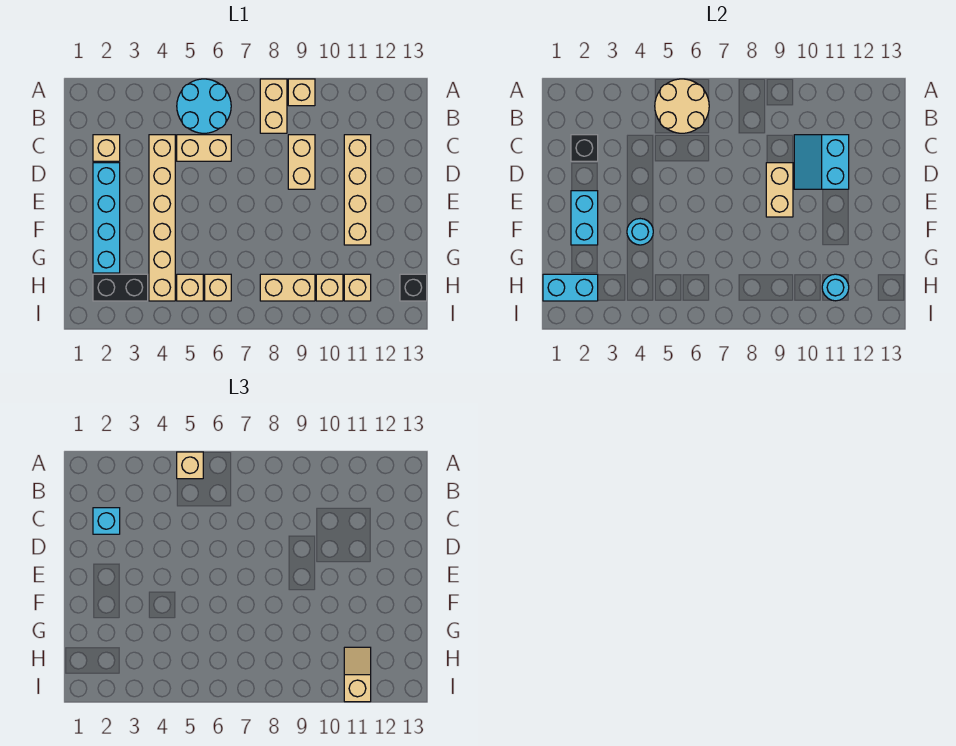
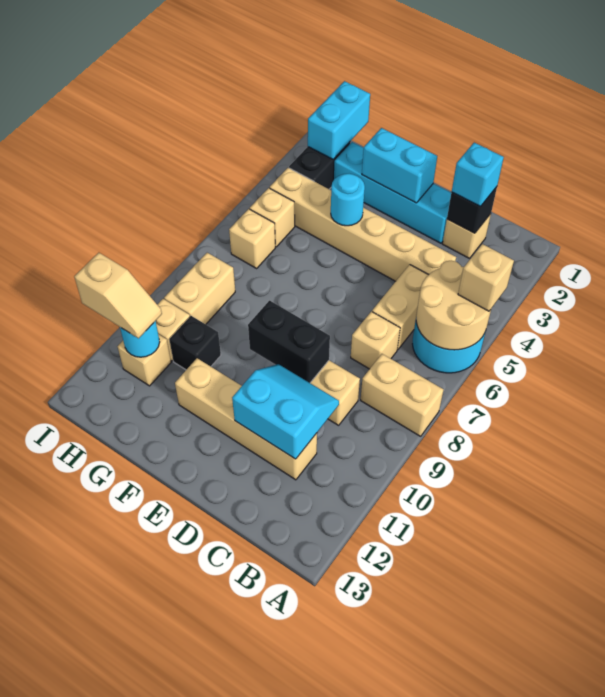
tan brick A9 level 1 -> tan brick C7 level 1
tan brick D9:E9 level 2 -> black brick D9:E9 level 2
black brick H13 level 1 -> black brick G10 level 1

